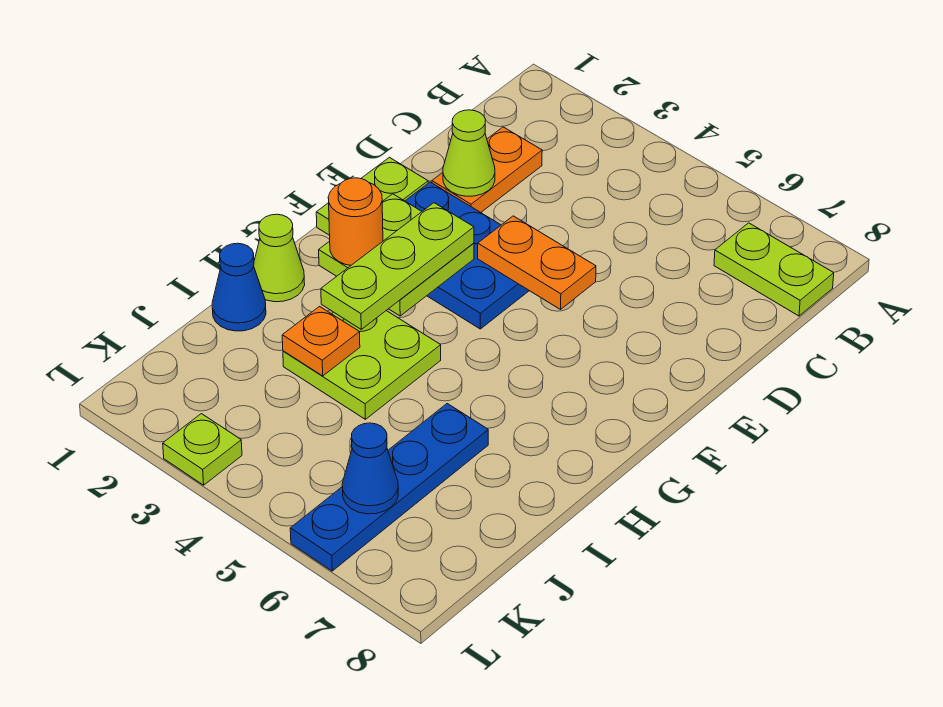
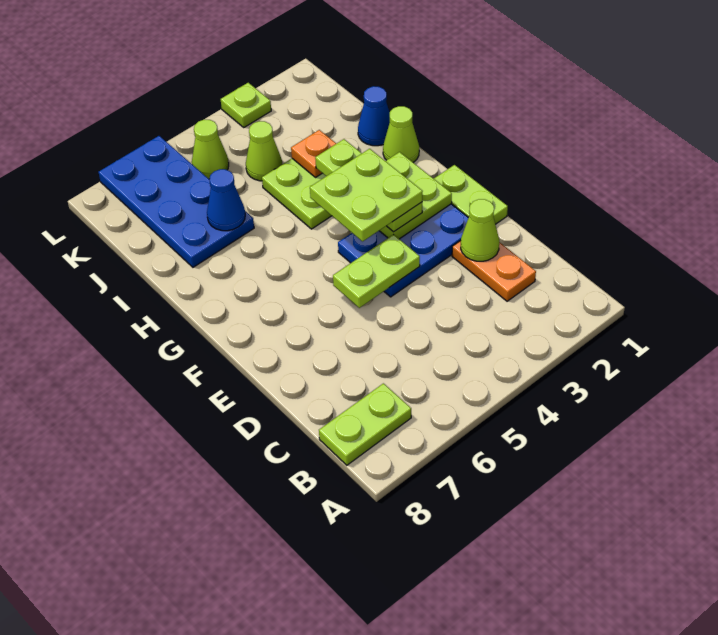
orange plate E4:E5 level 2 -> lime plate E4:E5 level 2
none -> lime plate F3:G4 level 4
orange round brick G2 level 3 -> none
blue plate I6:L6 level 1 -> blue plate I6:L7 level 1
none -> lime cone J4 level 1
none -> lime cone K5 level 1
blue cone K6 level 2 -> blue cone I6 level 2

